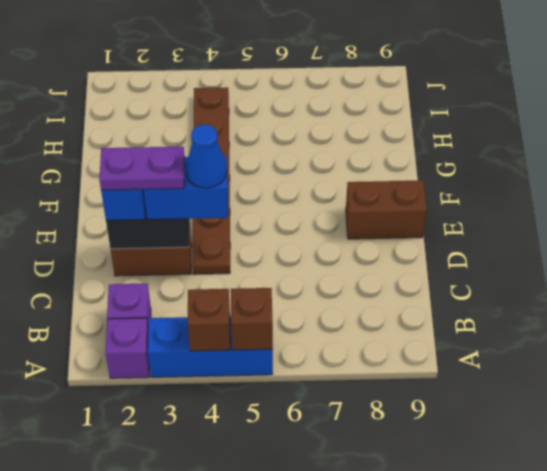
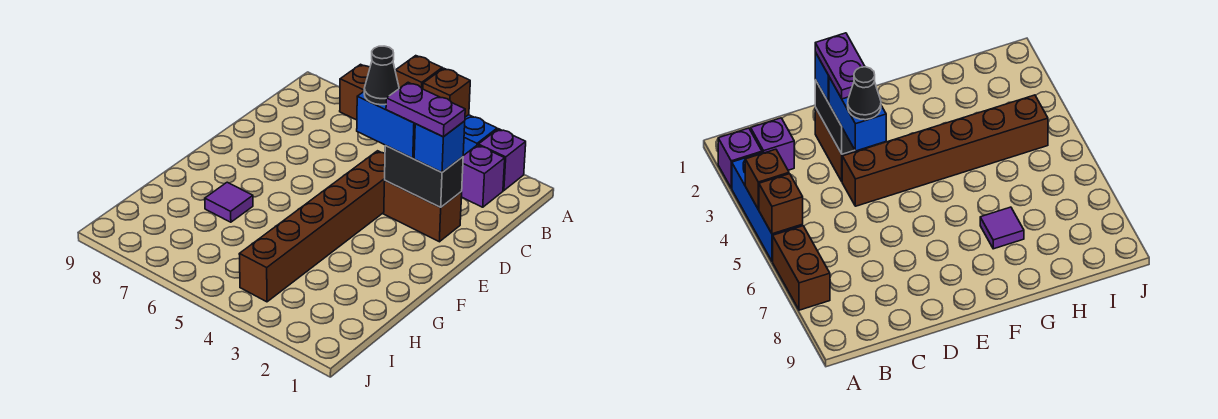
brown plate D4:I4 level 1 -> brown brick D4:I4 level 1
blue cone D4 level 4 -> black cone D4 level 4
brown brick E8:E9 level 1 -> brown brick A6:A7 level 1
none -> purple tile G7 level 1

